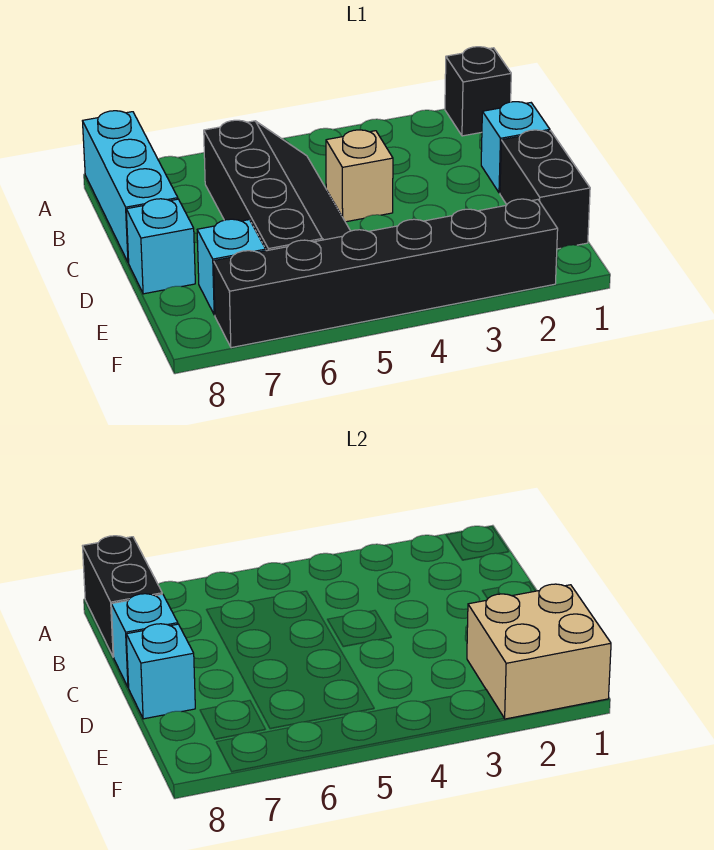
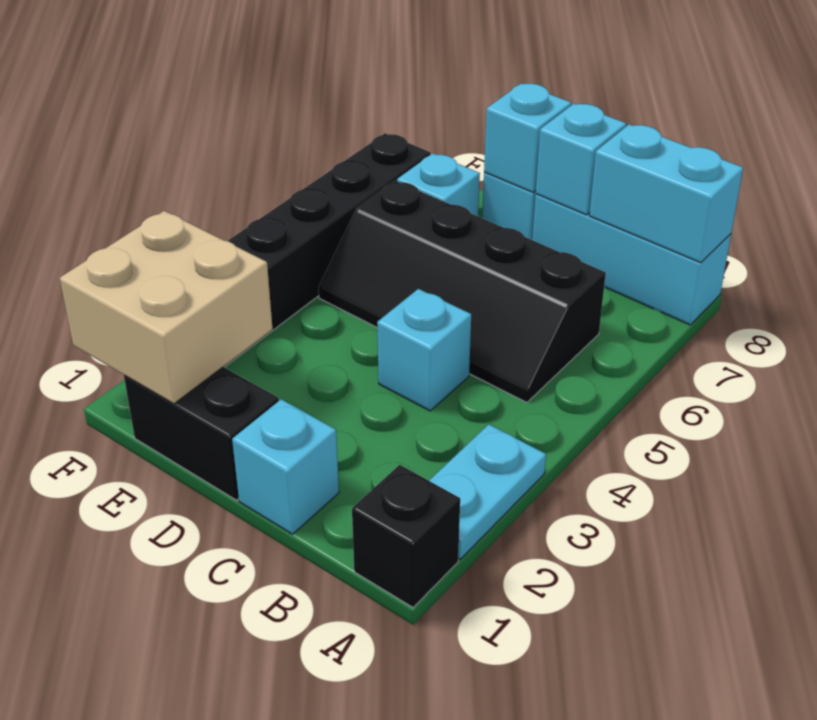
none -> cyan plate A2:A3 level 1
black brick A8:B8 level 2 -> cyan brick A8:B8 level 2
tan brick C4 level 1 -> cyan brick C4 level 1

